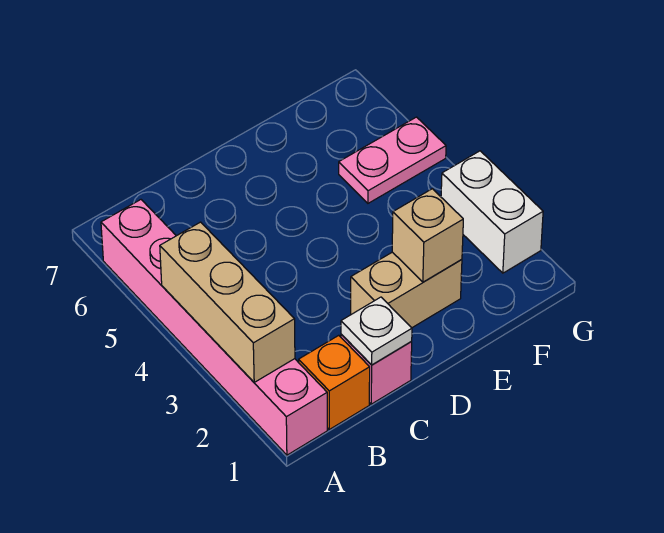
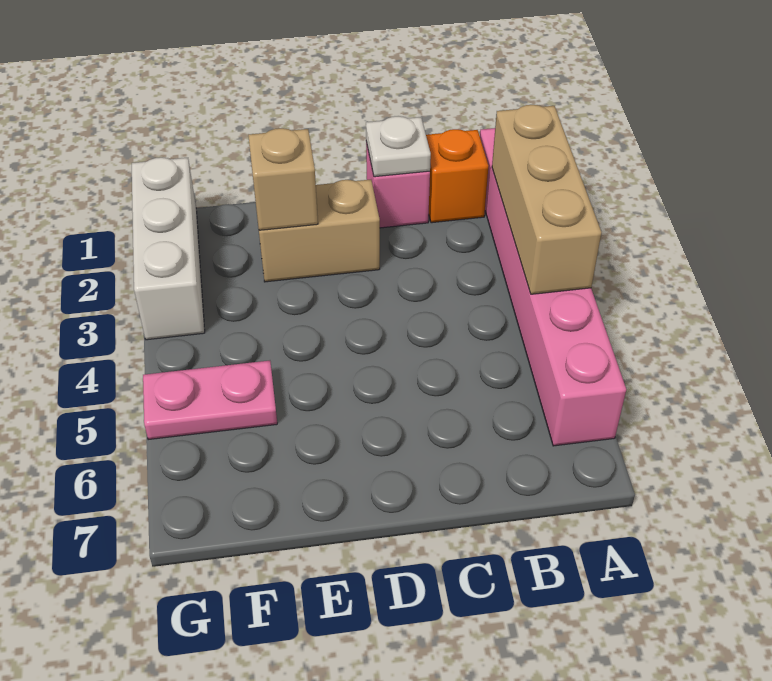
white brick G2:G3 level 1 -> white brick G1:G3 level 1

